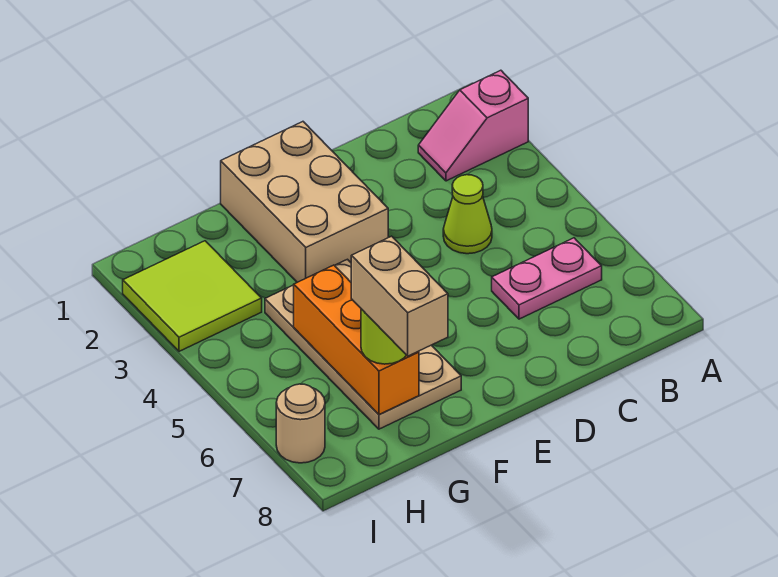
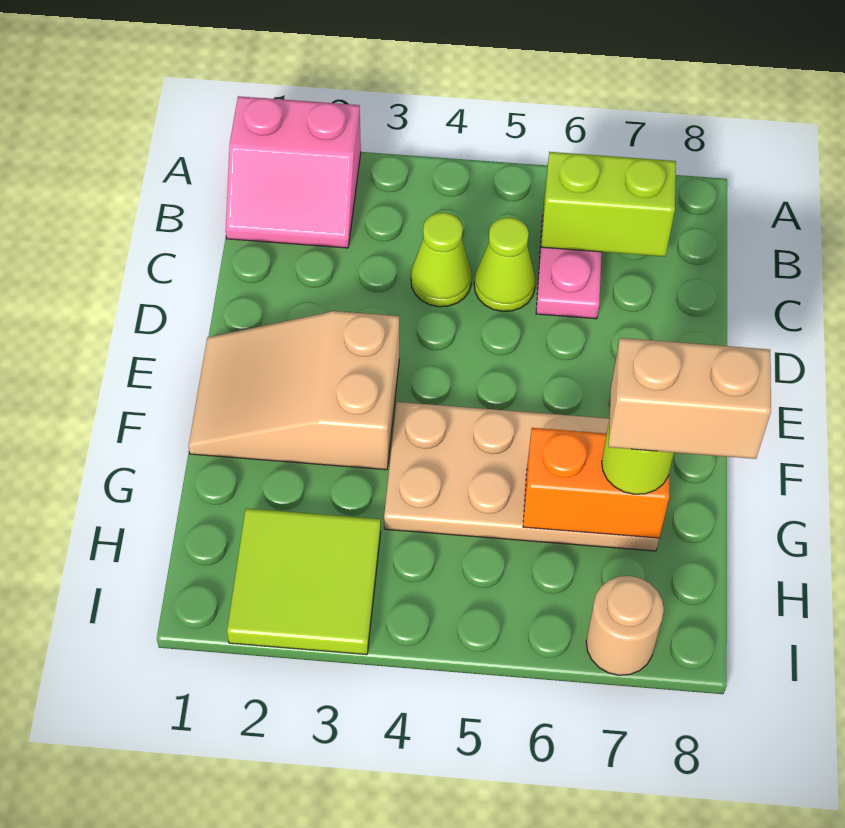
pink slope A2:B2 level 1 top A -> pink slope A1:B2 level 1 top A
none -> lime brick B6:B7 level 2
none -> lime cone C5 level 1
tan brick E1:F3 level 1 -> tan slope E1:F3 level 1 top 3
orange brick G5:G7 level 2 -> orange brick G6:G7 level 2

